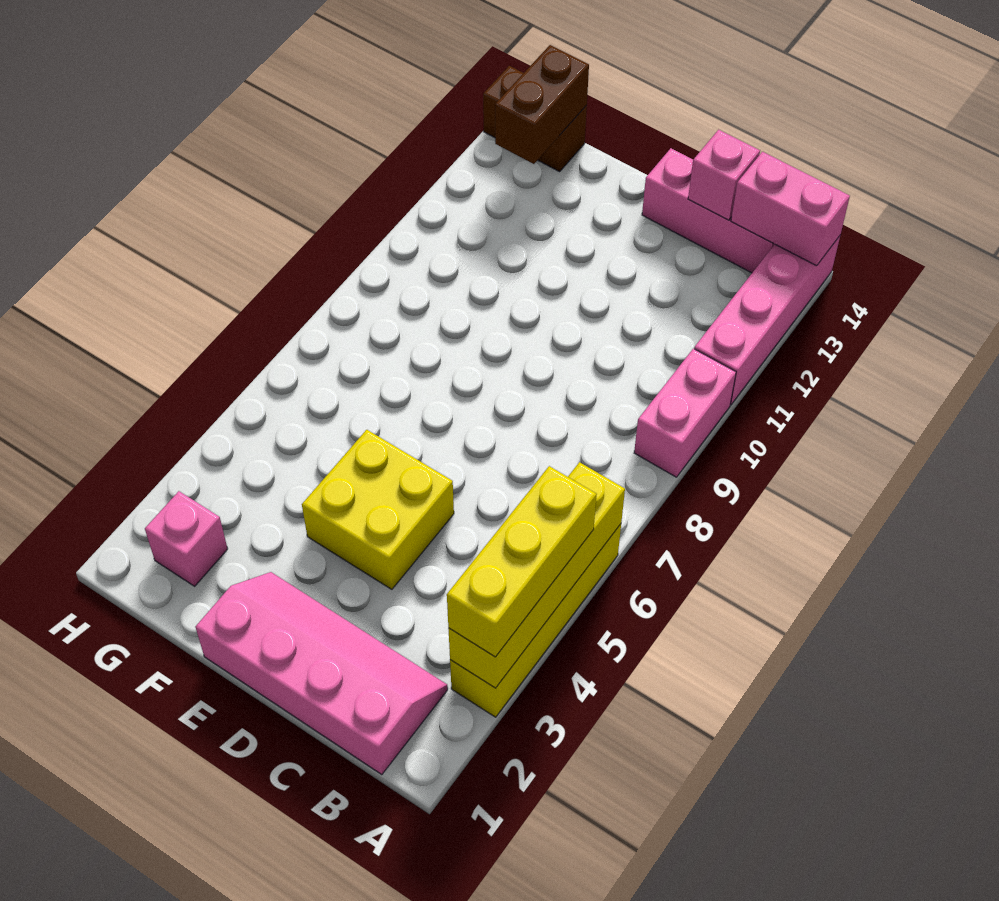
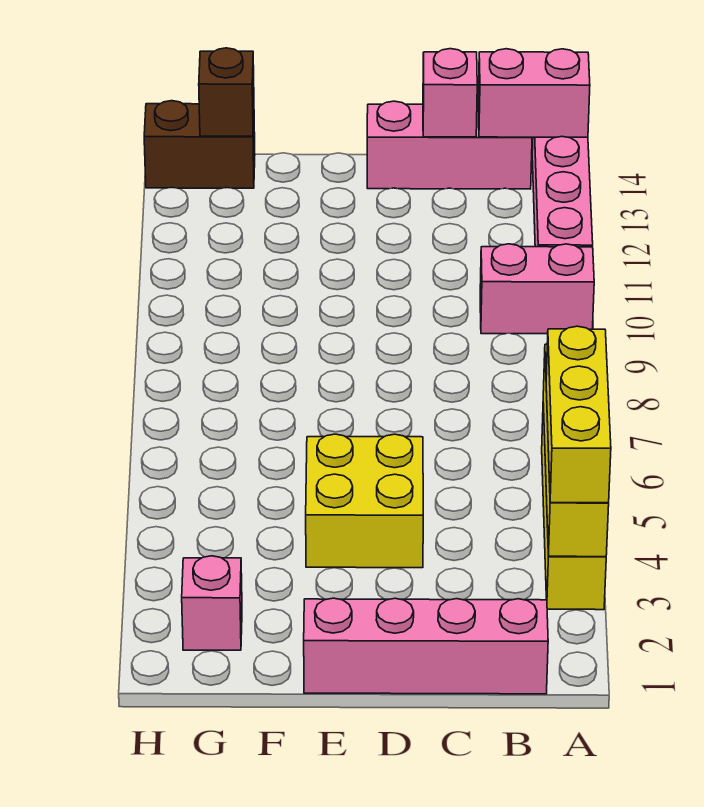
pink brick A9:A10 level 1 -> pink brick A10:B10 level 1
brown brick G13:G14 level 2 -> brown brick G14 level 2

